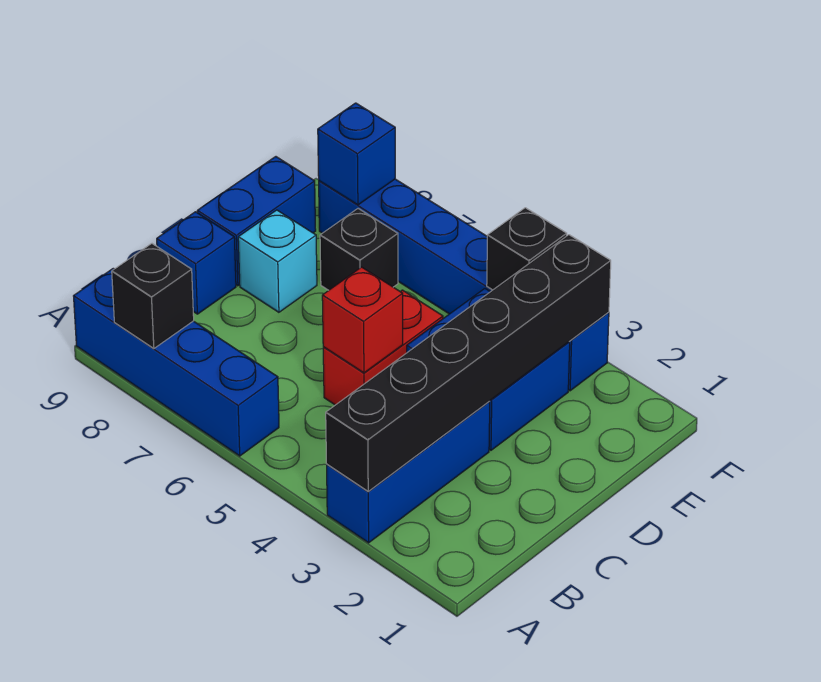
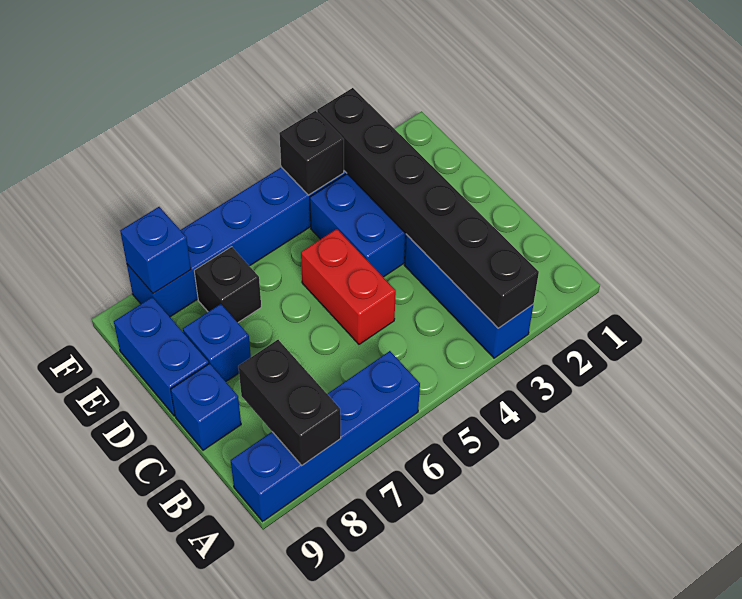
black brick A8 level 2 -> black brick A8:B8 level 2
red brick C5 level 2 -> none
cyan brick D8 level 1 -> blue brick D8 level 1

